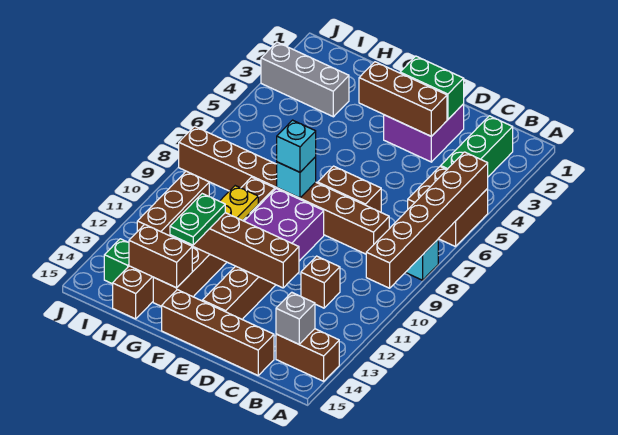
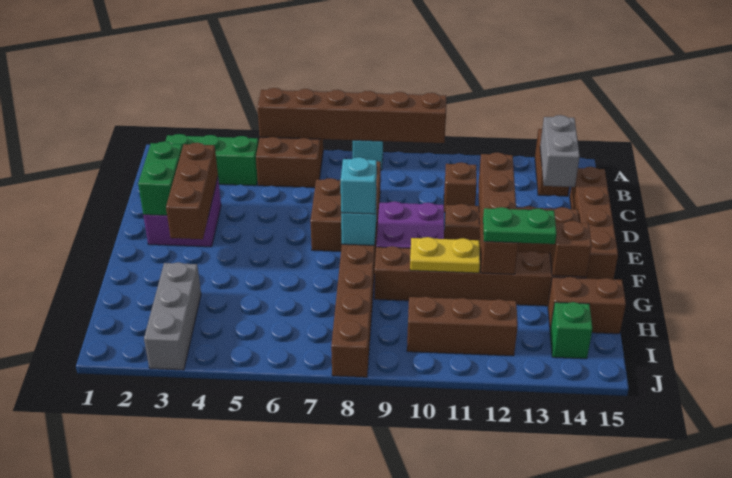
grey brick B14 level 2 -> grey brick B14:C14 level 2
brown brick G14:H14 level 2 -> brown brick G14 level 2

